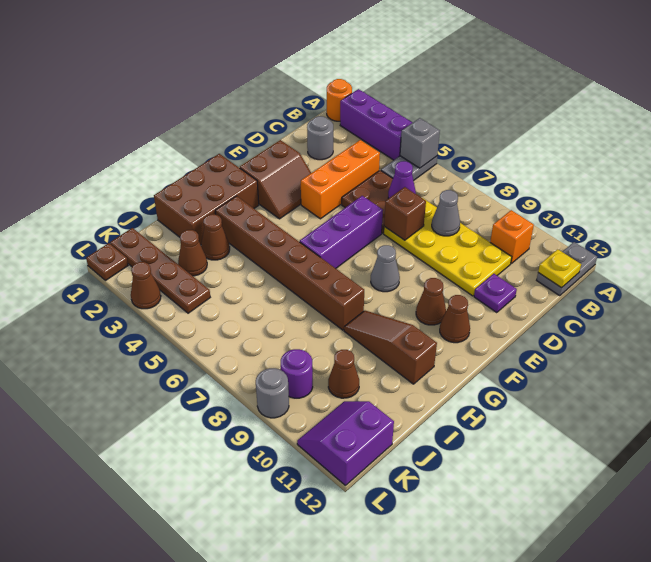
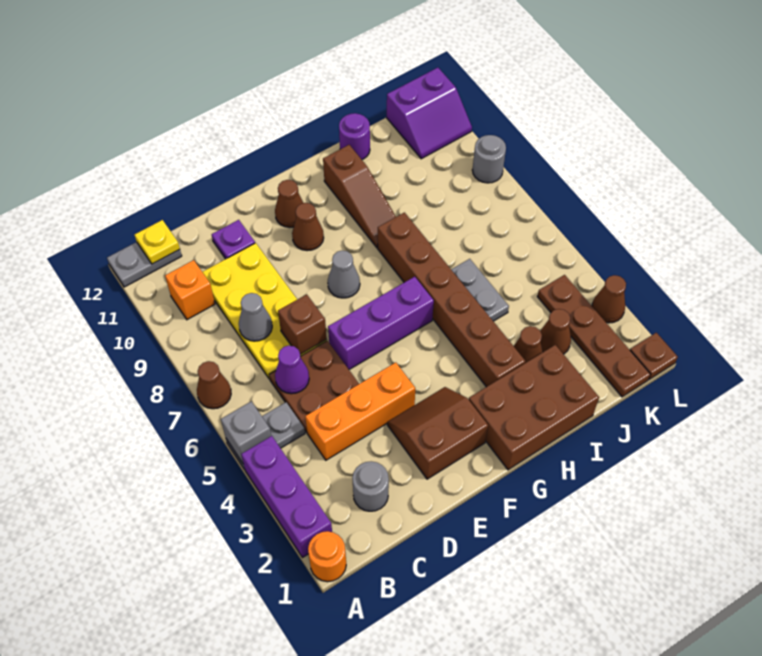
none -> grey plate I5:I6 level 1
brown cone J10 level 1 -> brown cone A7 level 1
purple round brick K9 level 1 -> purple round brick I12 level 1

